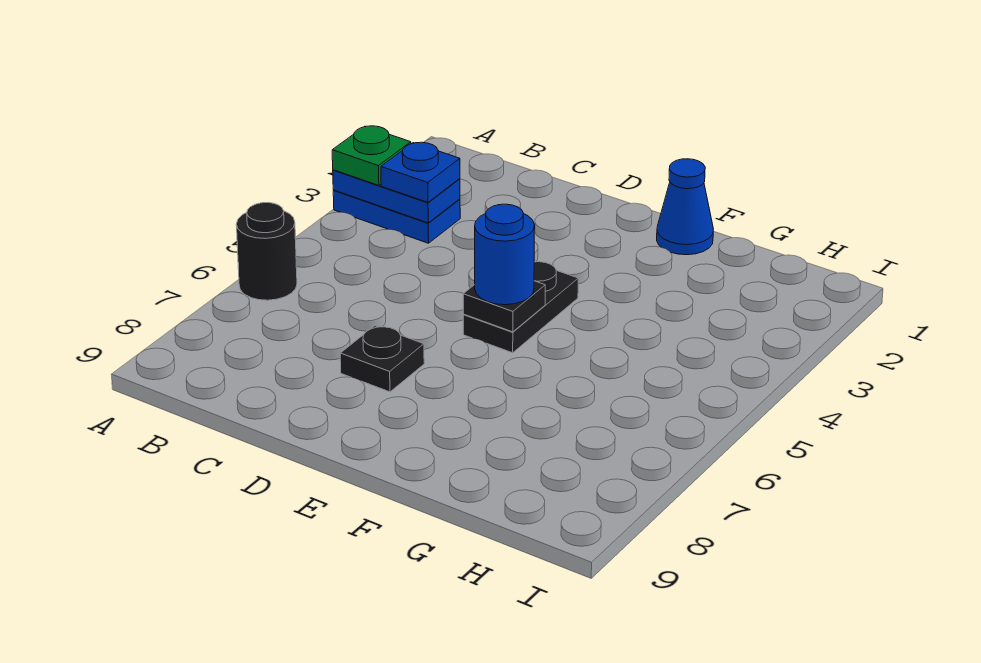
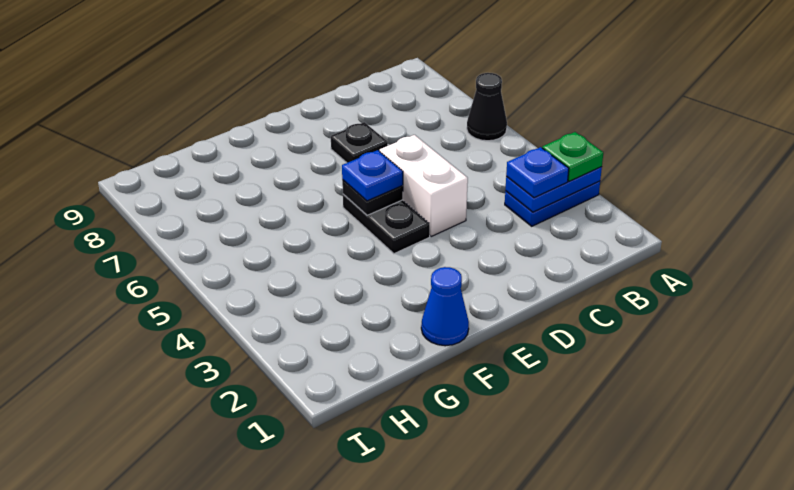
black round brick A6 level 1 -> black cone A6 level 1
none -> white brick D4:D5 level 1
blue round brick E5 level 3 -> blue plate E5 level 3

